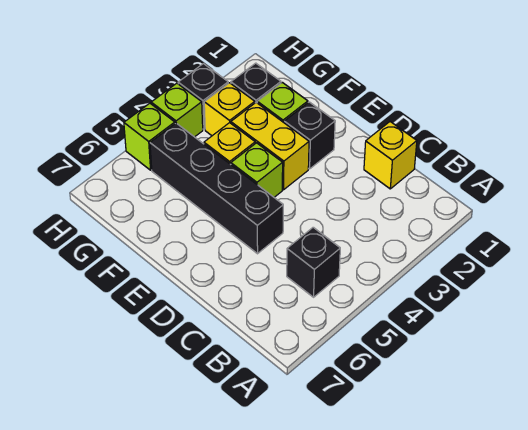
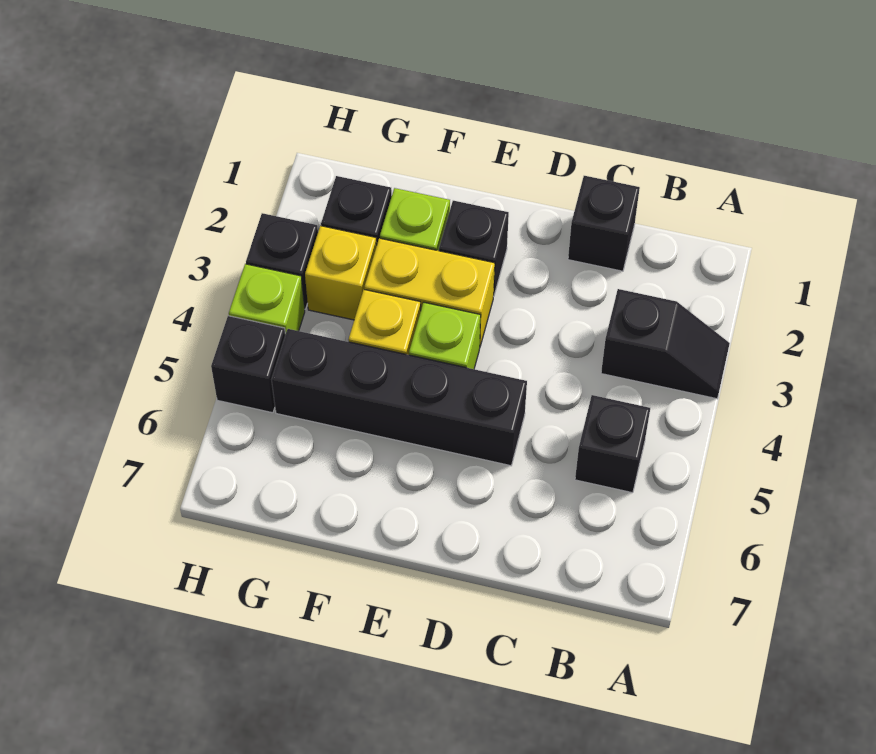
none -> black slope A3:B3 level 1 top B
yellow brick C1 level 1 -> black brick C1 level 1
lime brick H5 level 1 -> black brick H5 level 1

